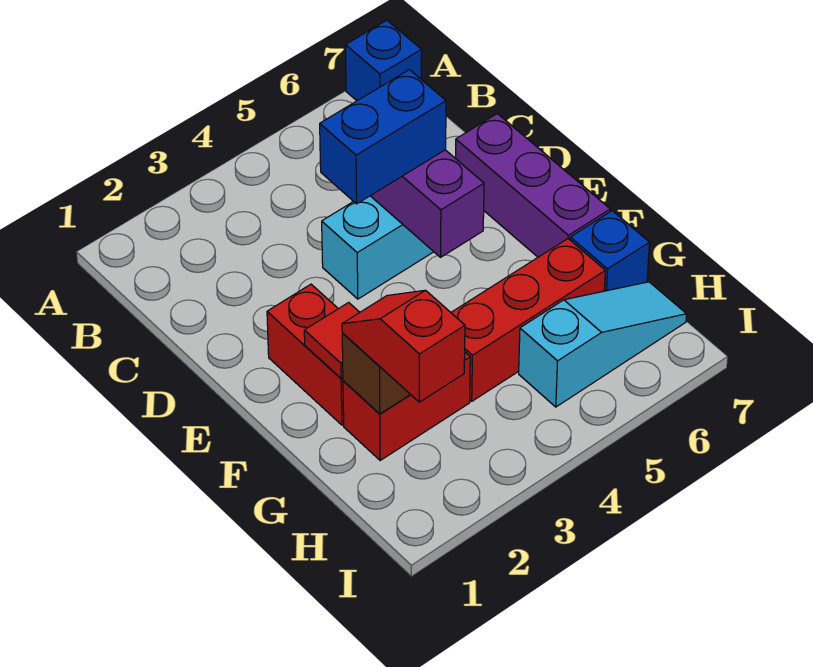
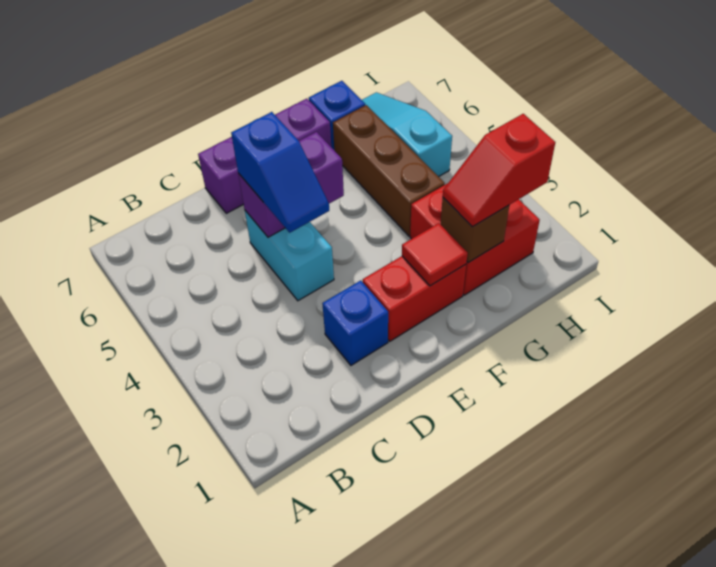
blue brick A7 level 1 -> blue brick D2 level 1
blue brick D4:D5 level 3 -> blue slope D4:D5 level 3 top 5
red brick G2:G3 level 1 -> red brick G2:H3 level 1
red brick G4:G6 level 1 -> brown brick G4:G6 level 1

